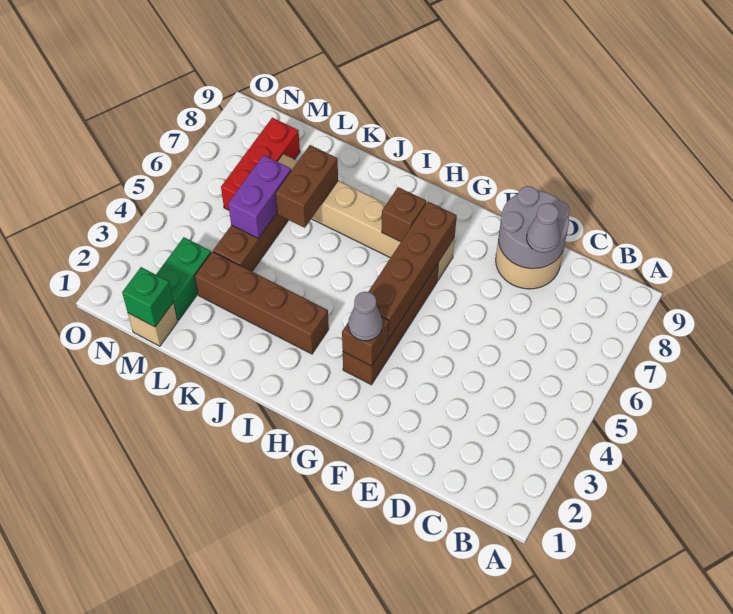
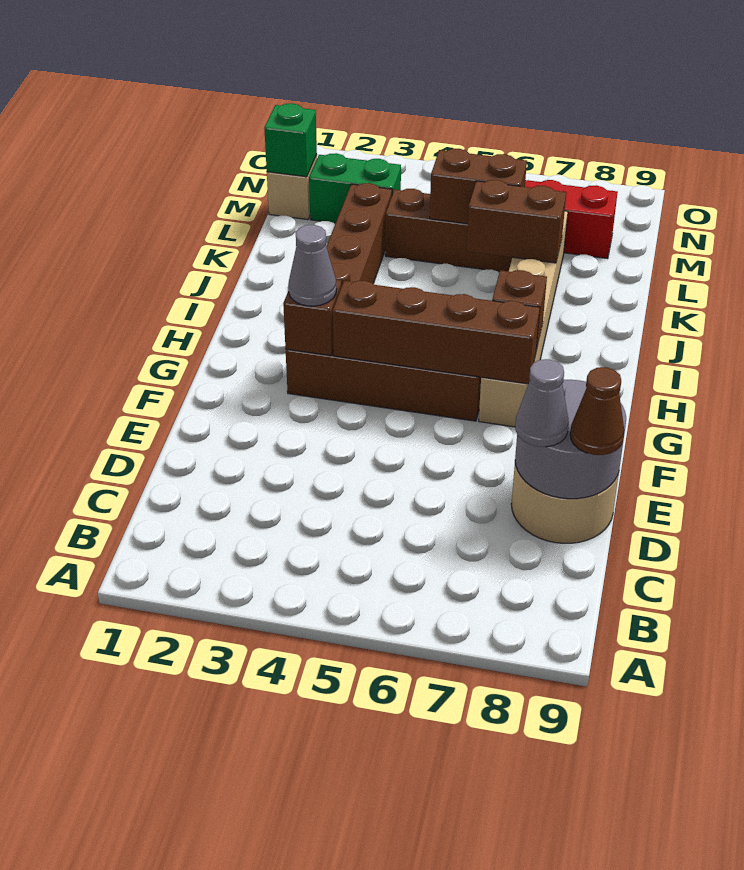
none -> brown cone D9 level 3
purple brick L5:L6 level 2 -> brown brick L5:L6 level 2

